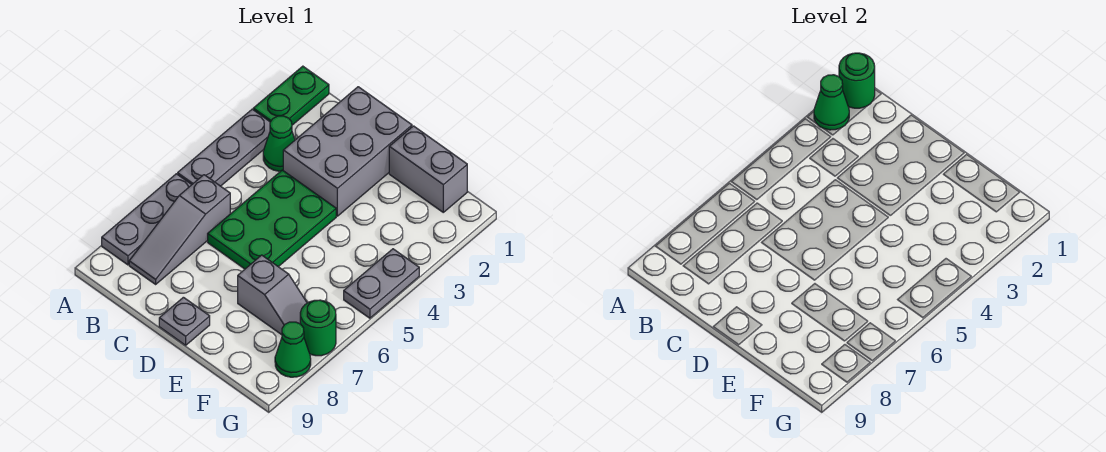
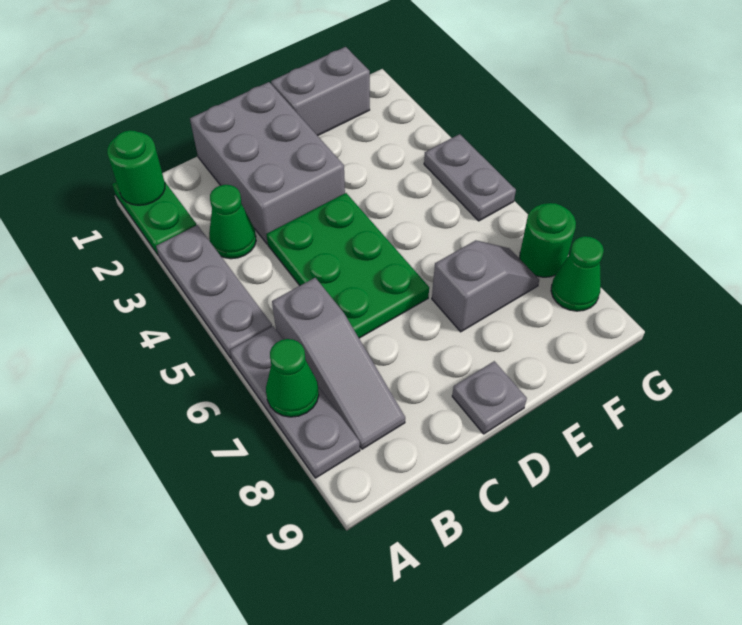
green cone A2 level 2 -> green cone A7 level 2

